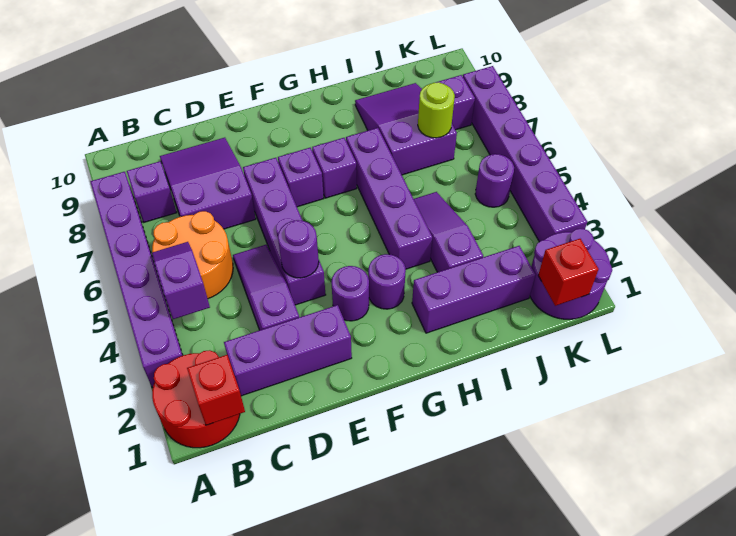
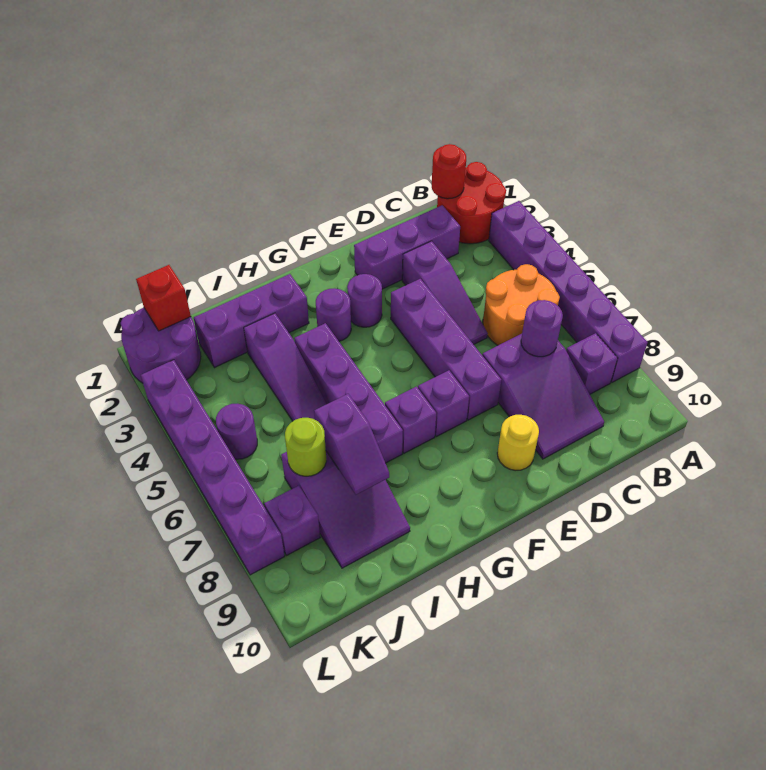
red brick B1 level 2 -> red round brick B1 level 2
purple slope B4:B5 level 2 top 4 -> purple slope I7:I8 level 2 top 7
purple round brick E4 level 2 -> purple round brick C7 level 2
none -> yellow round brick E9 level 1

